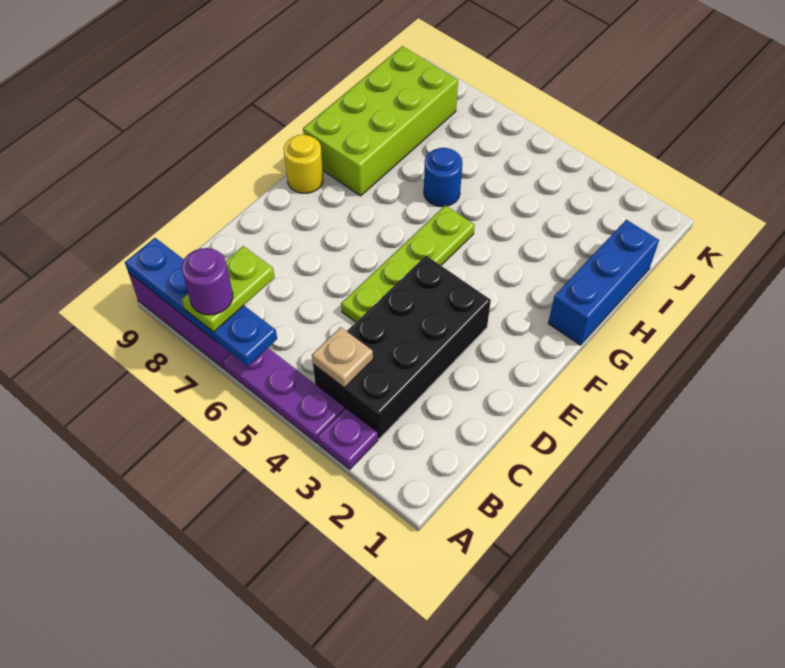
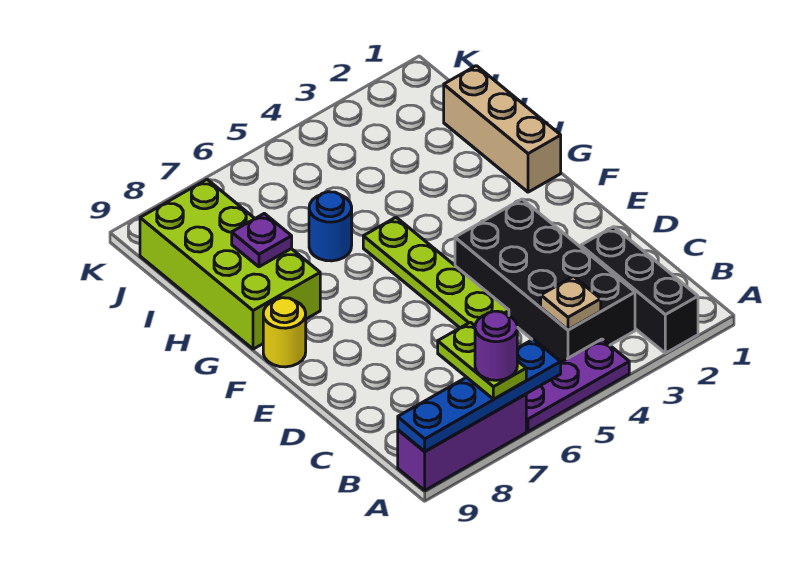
none -> black brick A2:C2 level 1
purple plate A3 level 1 -> purple plate H8 level 2
blue brick G1:I1 level 1 -> tan brick G1:I1 level 1

